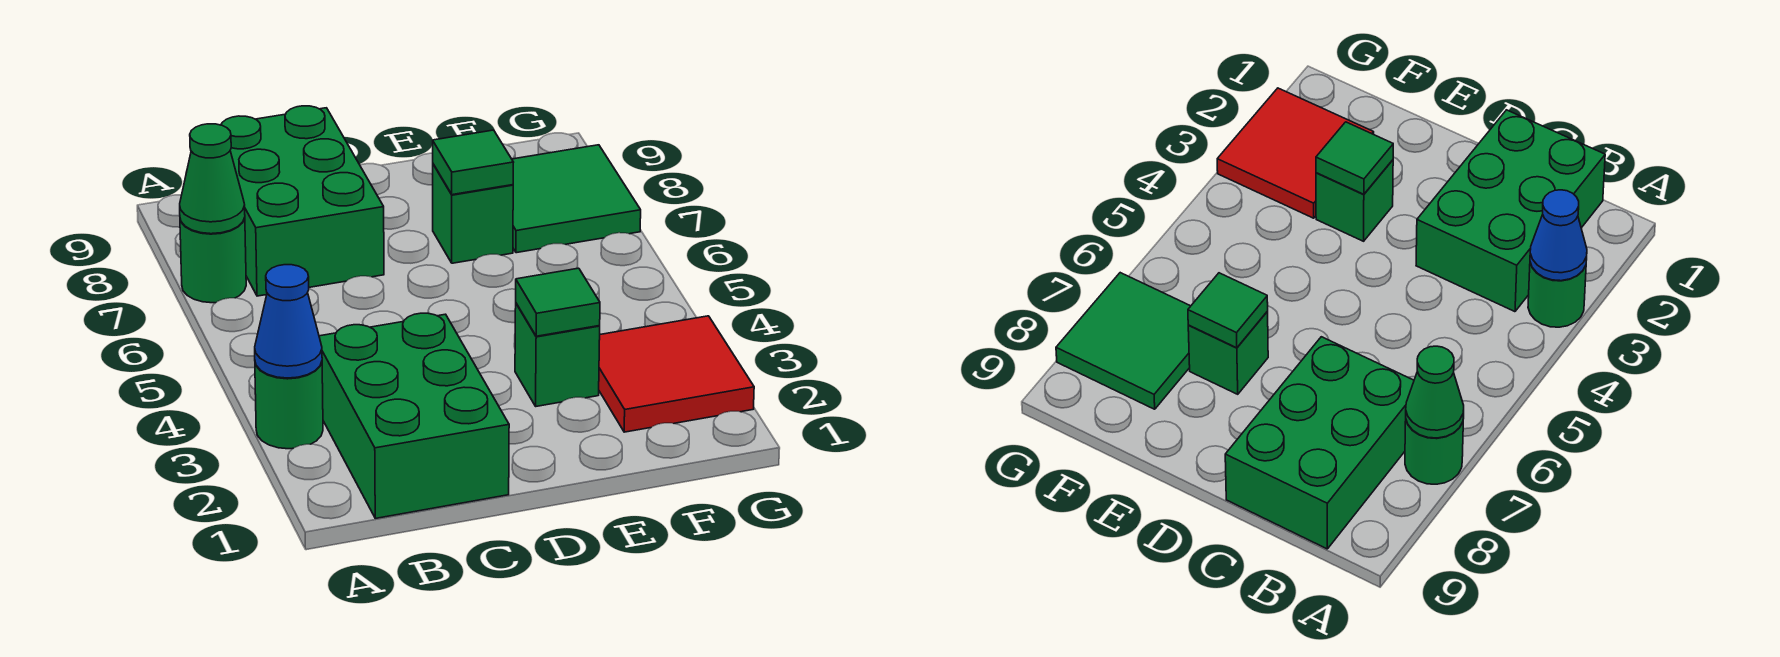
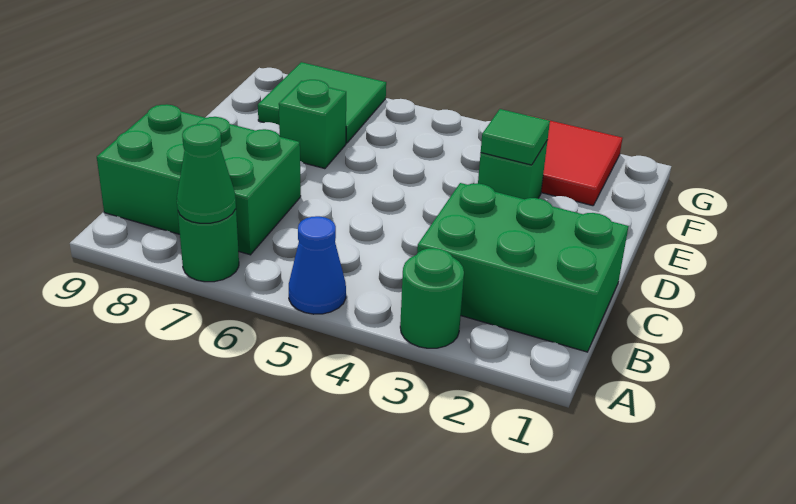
blue cone A3 level 2 -> blue cone A5 level 1
green tile E7 level 2 -> none

